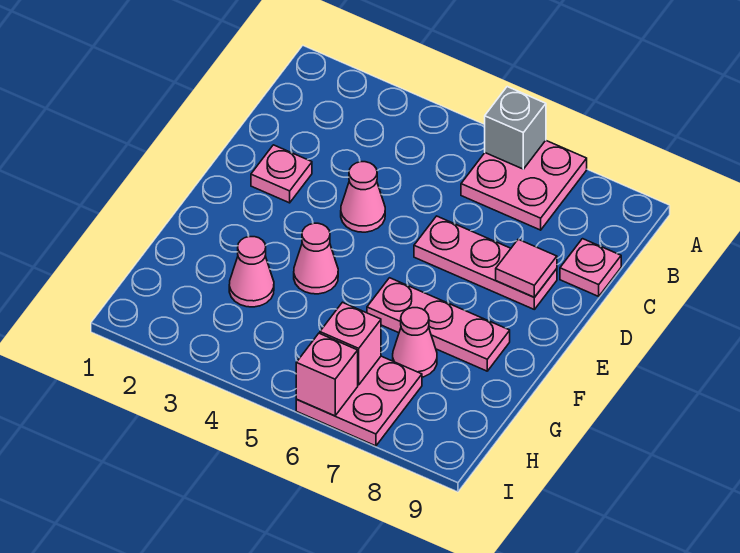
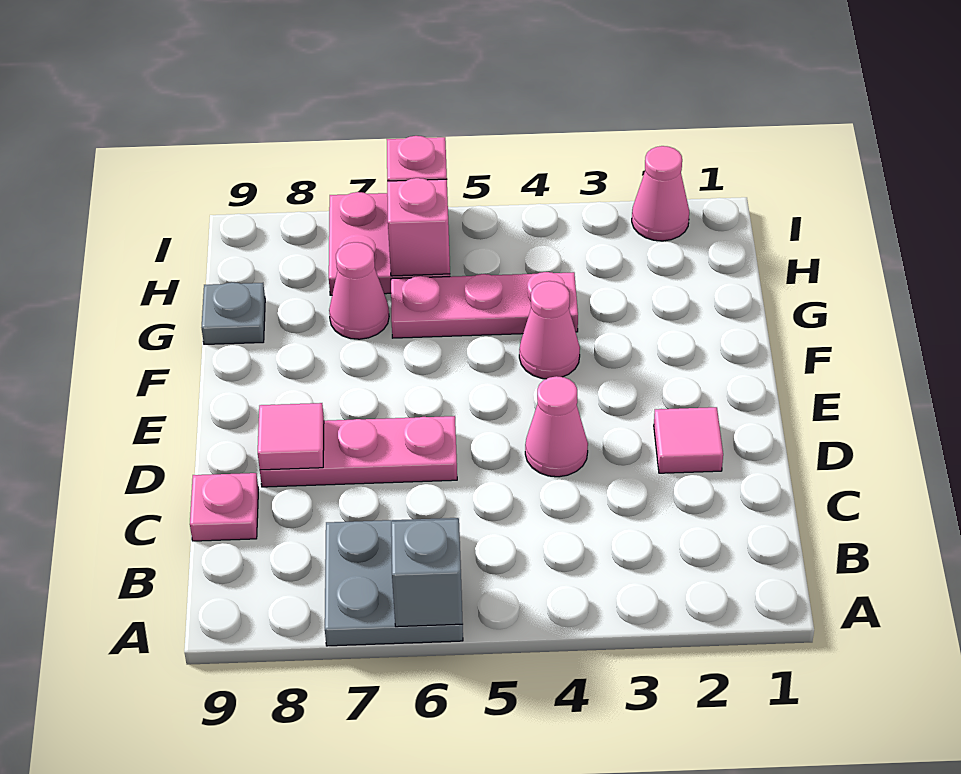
pink plate A6:B7 level 1 -> grey plate A6:B7 level 1
pink plate D2 level 1 -> pink tile D2 level 1
pink plate F6:F8 level 1 -> pink plate G4:G6 level 1
pink cone G3 level 1 -> pink cone I2 level 1
none -> grey plate G9 level 1

